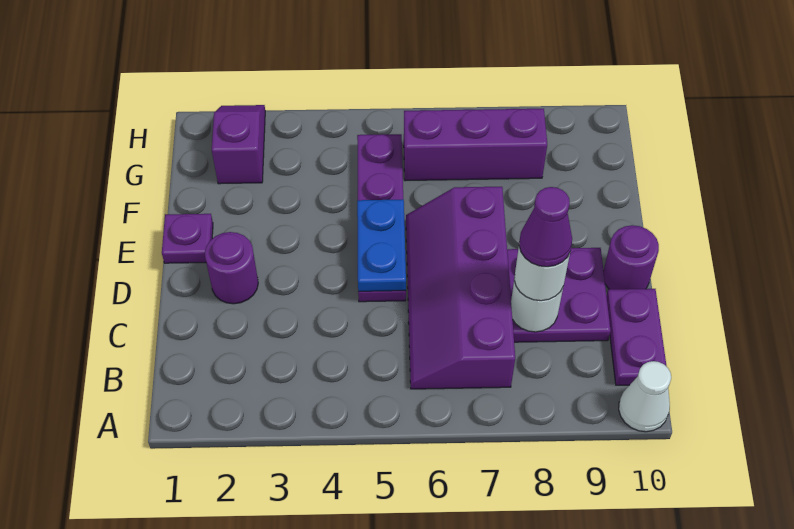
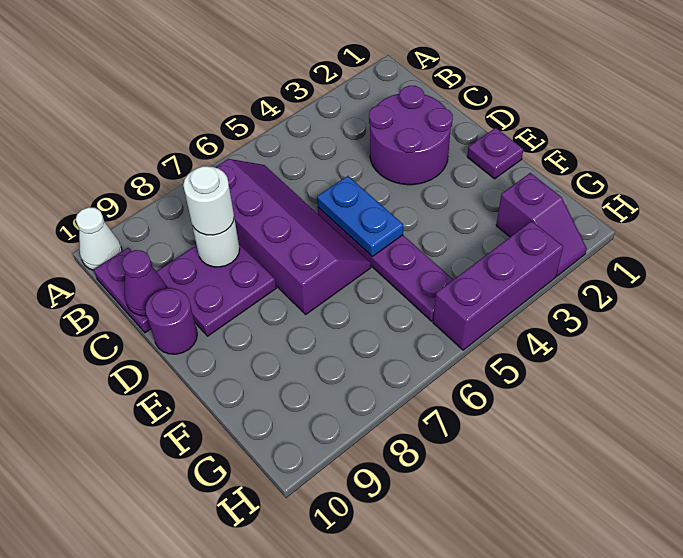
purple cone C8 level 4 -> purple cone C10 level 2
purple round brick D2 level 1 -> purple round brick C2:D3 level 1
purple brick G6:G8 level 1 -> purple brick H3:H5 level 1

